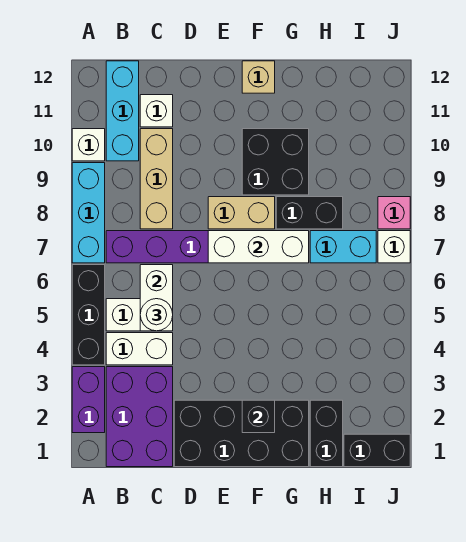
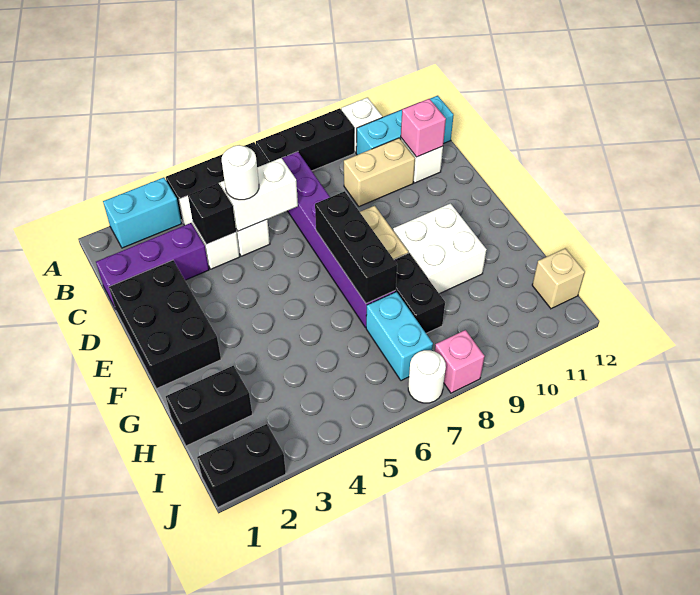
purple brick A2:A3 level 1 -> cyan brick A2:A3 level 1
cyan brick A7:A9 level 1 -> black brick A7:A9 level 1
purple brick B1:C3 level 1 -> purple brick C1:C3 level 1
tan brick C8:C10 level 1 -> tan brick C9:C10 level 1
none -> pink brick C11 level 2
black brick D1:G2 level 1 -> black brick D1:F2 level 1
white brick E7:G7 level 2 -> black brick E7:G7 level 2
black brick F2 level 2 -> black brick C4 level 2
black brick F9:G10 level 1 -> white brick F9:G10 level 1
tan brick F12 level 1 -> tan brick I12 level 1
black brick I1:J1 level 1 -> black brick J1:J2 level 1
white brick J7 level 1 -> white round brick J7 level 1

